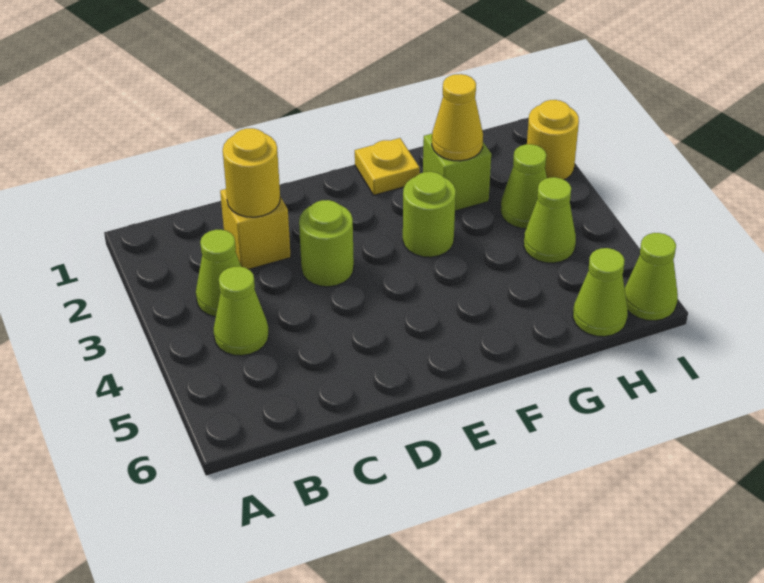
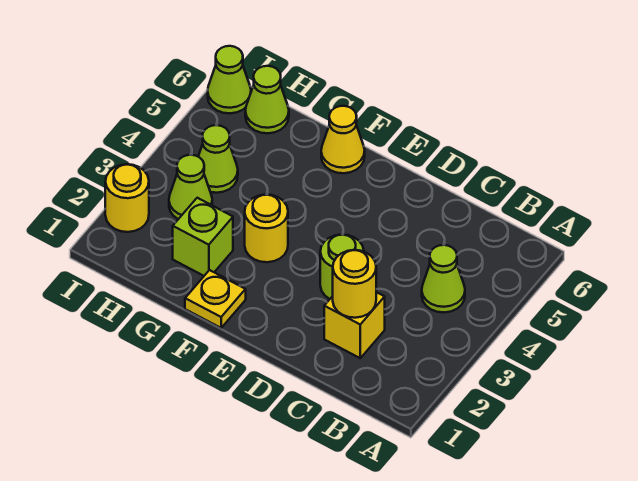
lime cone B3 level 1 -> none
lime round brick F3 level 1 -> yellow round brick F3 level 1
yellow cone G2 level 2 -> yellow cone F6 level 1

